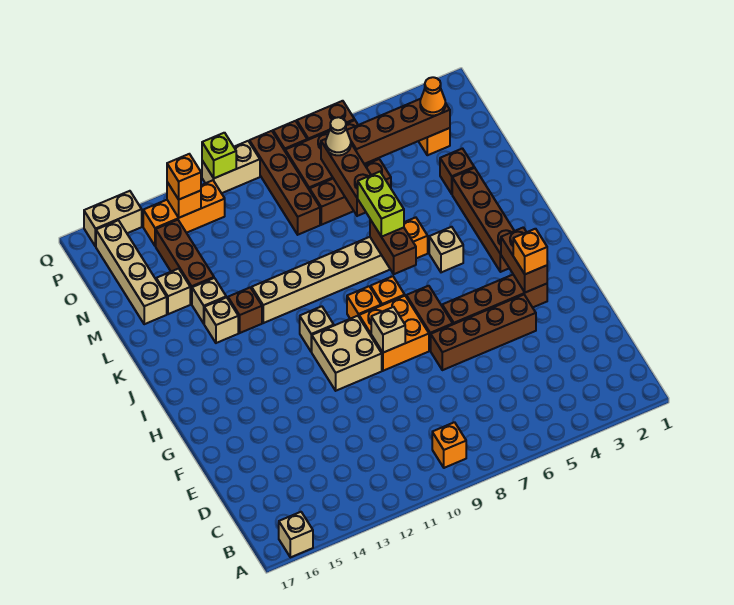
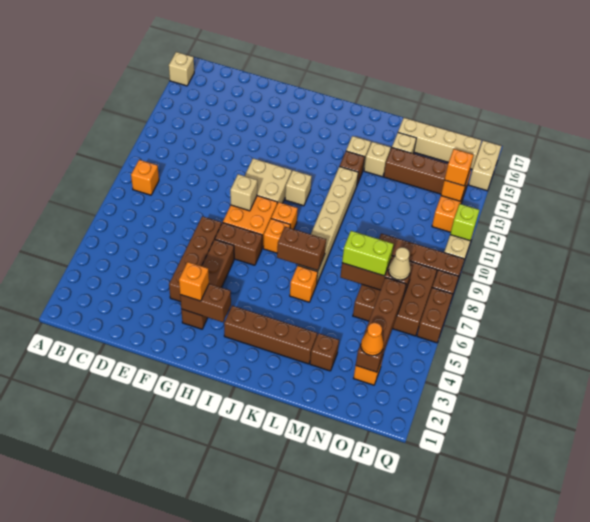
tan brick J5 level 1 -> none
lime brick K7:L7 level 3 -> lime brick M7:N7 level 3

